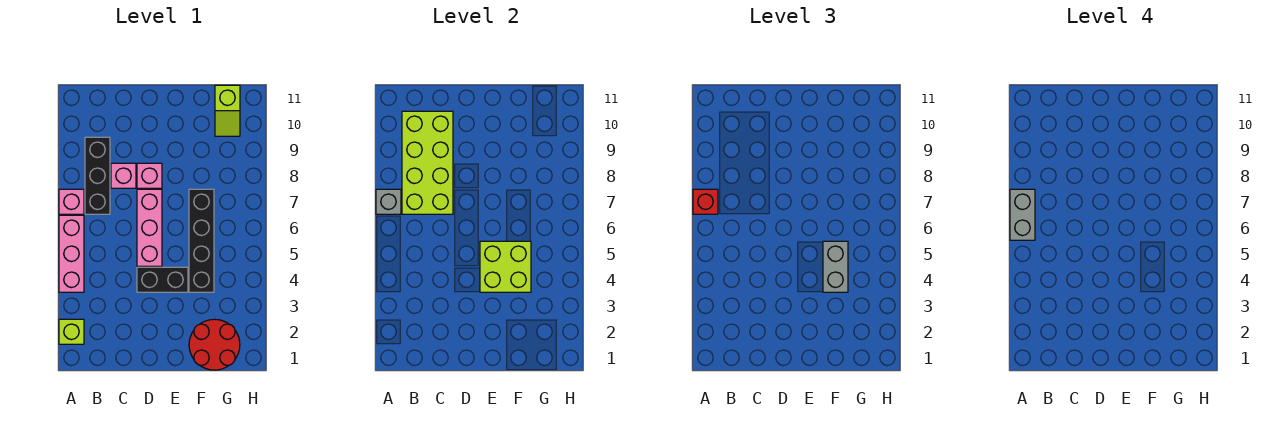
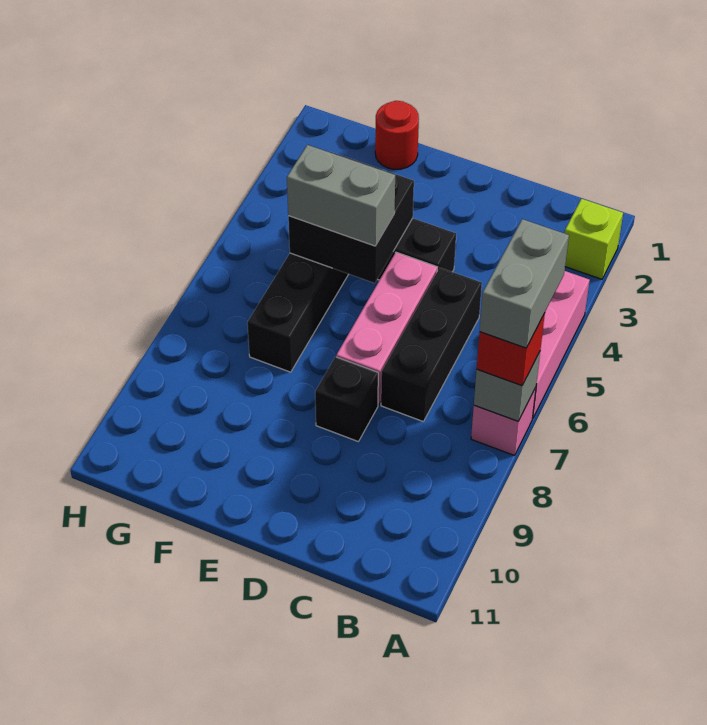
black brick B7:B9 level 1 -> black brick C5:C7 level 1
lime brick B7:C10 level 2 -> none
pink brick C8 level 1 -> none
pink brick D8 level 1 -> black brick D8 level 1
lime brick E4:F5 level 2 -> black brick E4:F5 level 2
red round brick F1:G2 level 1 -> red round brick F1 level 1
grey brick F4:F5 level 3 -> grey brick E5:F5 level 3
lime slope G10:G11 level 1 top 11 -> none

